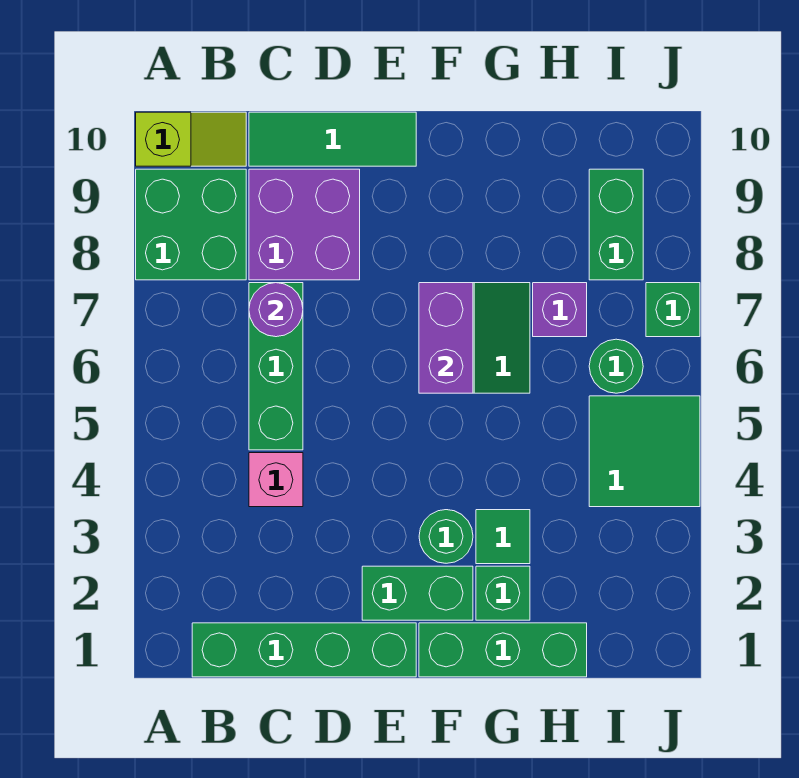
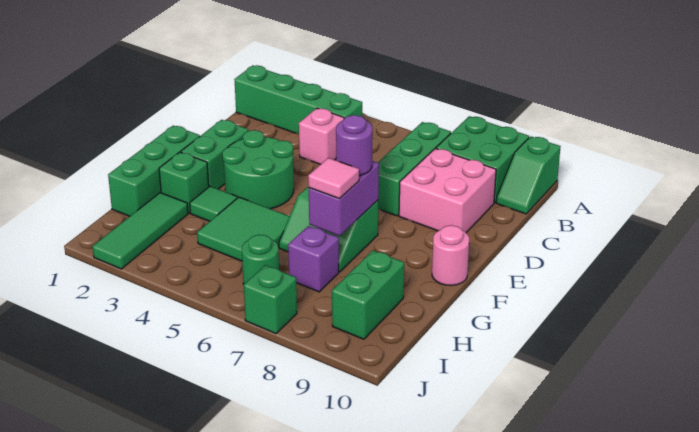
lime slope A10:B10 level 1 top A -> green slope A10:B10 level 1 top A
green brick B1:E1 level 1 -> green brick B1:B4 level 1
green brick C5:C7 level 1 -> green brick B7:D7 level 1
purple round brick C7 level 2 -> purple round brick F7 level 3
purple brick C8:D9 level 1 -> pink brick C8:D9 level 1
green tile C10:E10 level 1 -> green tile H2:J2 level 1
green round brick F3 level 1 -> green round brick E3:F4 level 1
purple brick F6:F7 level 2 -> purple brick F7:G7 level 2
none -> pink round brick F10 level 1
none -> pink tile G7 level 3
green tile I4:J5 level 1 -> green tile G4:H5 level 1
green brick I8:I9 level 1 -> green brick H9:I9 level 1

